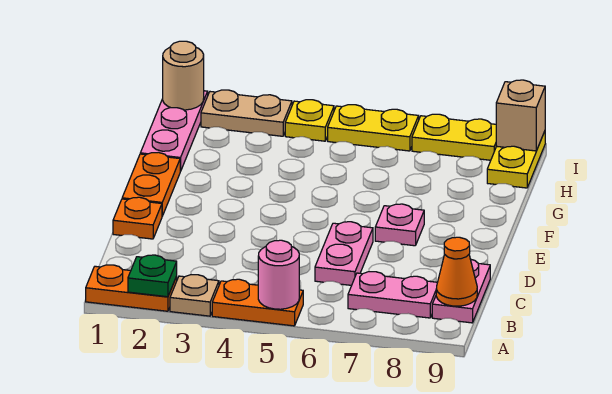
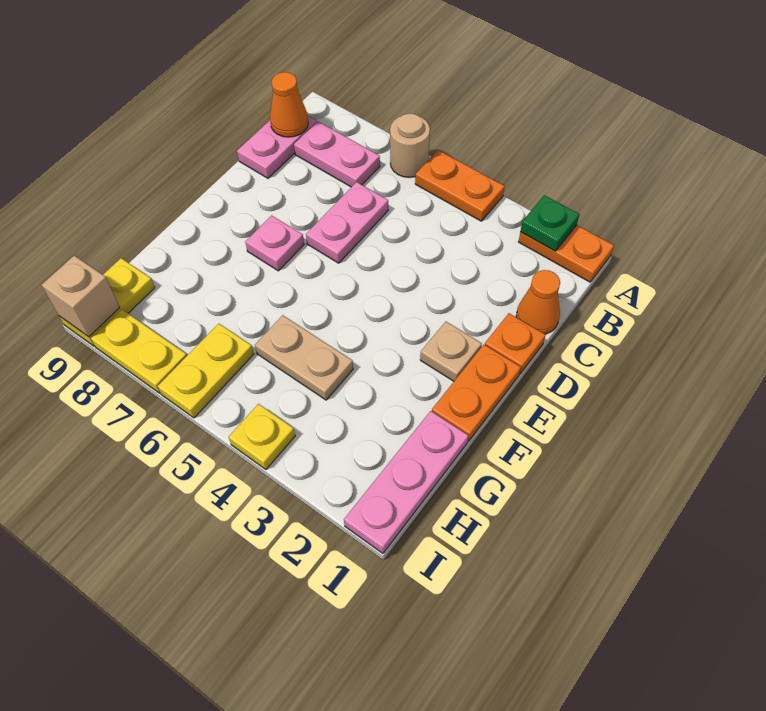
tan plate A3 level 1 -> tan plate E2 level 1
pink round brick A5 level 2 -> none
none -> orange cone C1 level 1
tan round brick I1 level 2 -> tan round brick A6 level 1
tan plate I2:I3 level 1 -> tan plate G4:G5 level 1
yellow plate I5:I6 level 1 -> yellow plate H6:I6 level 1

